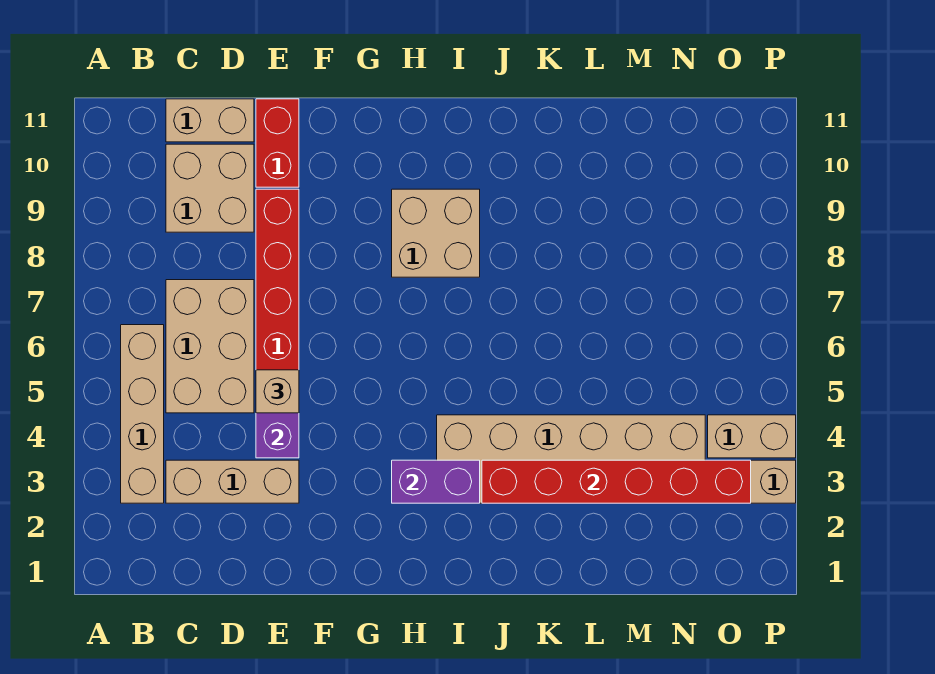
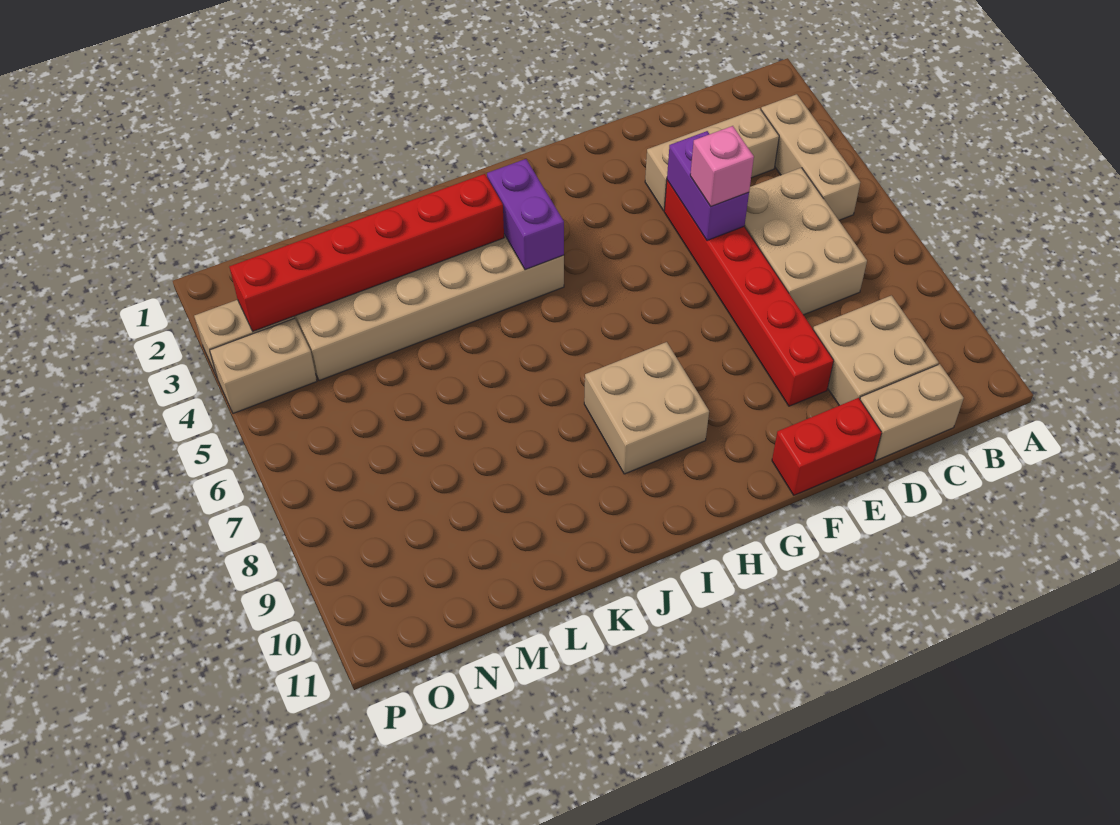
tan brick B3:B6 level 1 -> tan brick B3:B5 level 1
tan brick E5 level 3 -> pink brick E5 level 3
red brick E10:E11 level 1 -> red brick E11:F11 level 1
purple brick H3:I3 level 2 -> purple brick I3:I4 level 2

